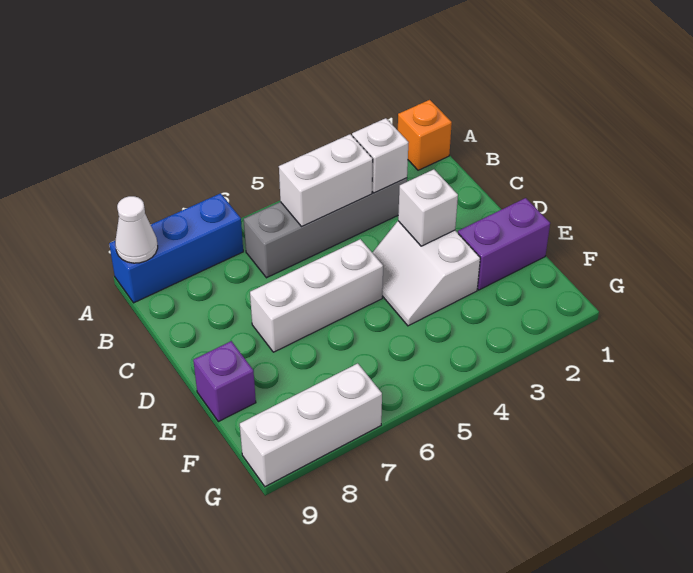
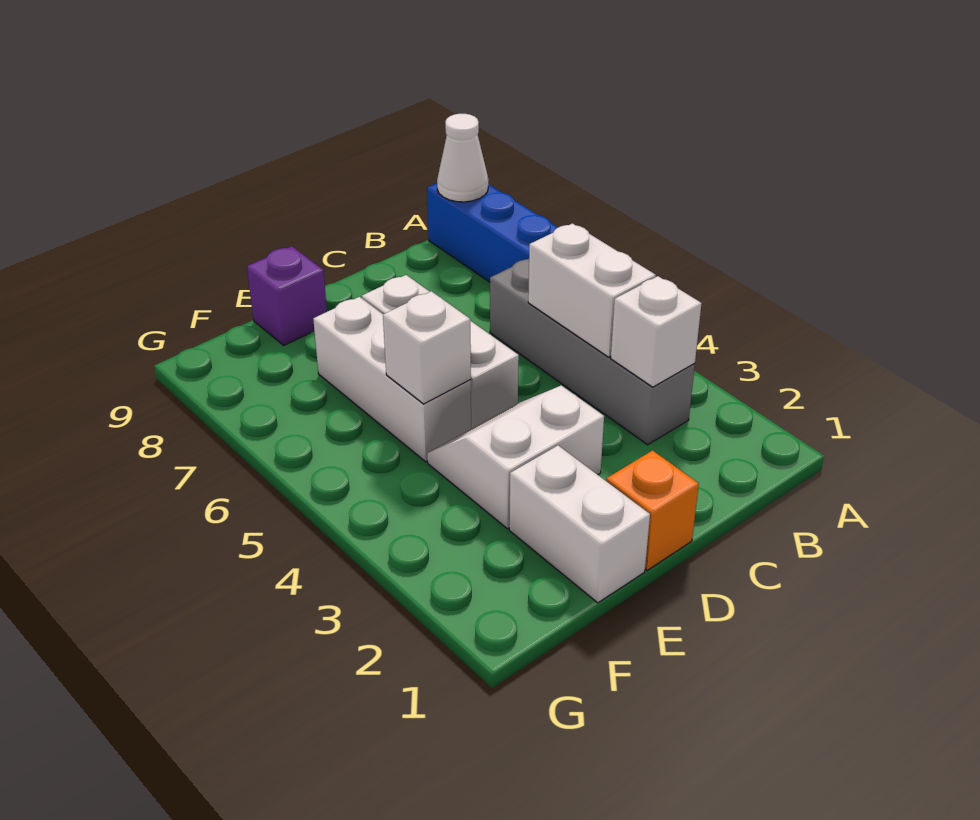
orange brick A1 level 1 -> orange brick D1 level 1
white brick D3 level 2 -> white brick E5 level 2
purple brick E1:E2 level 1 -> white brick E1:E2 level 1
white brick G7:G9 level 1 -> white brick E5:E7 level 1

